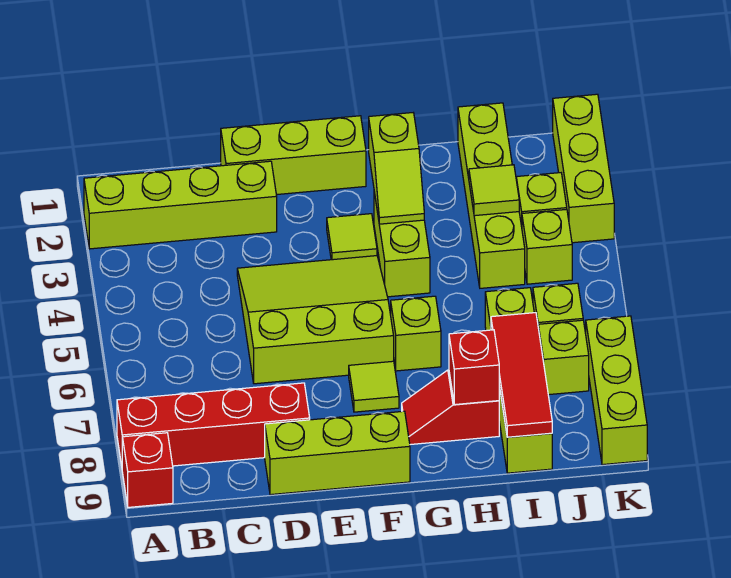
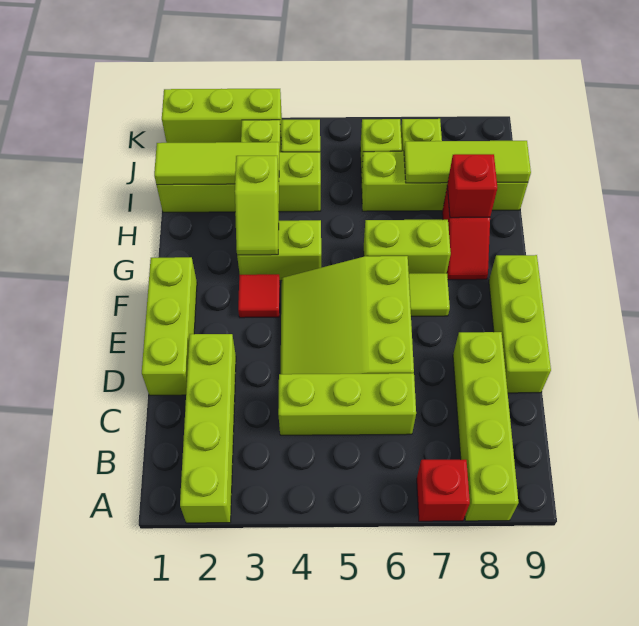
red brick A8:D8 level 1 -> lime brick A8:D8 level 1
red brick A9 level 1 -> red brick A7 level 1
lime tile F3 level 1 -> red tile F3 level 1
lime slope G2:G3 level 2 top 2 -> lime slope G3:H3 level 2 top H
lime brick G6 level 1 -> lime brick G6:G7 level 1
lime tile I3 level 2 -> lime tile I1:I3 level 2
red tile I7:I9 level 2 -> lime tile I7:I9 level 2
lime brick K7:K9 level 1 -> lime brick C4:C6 level 1

